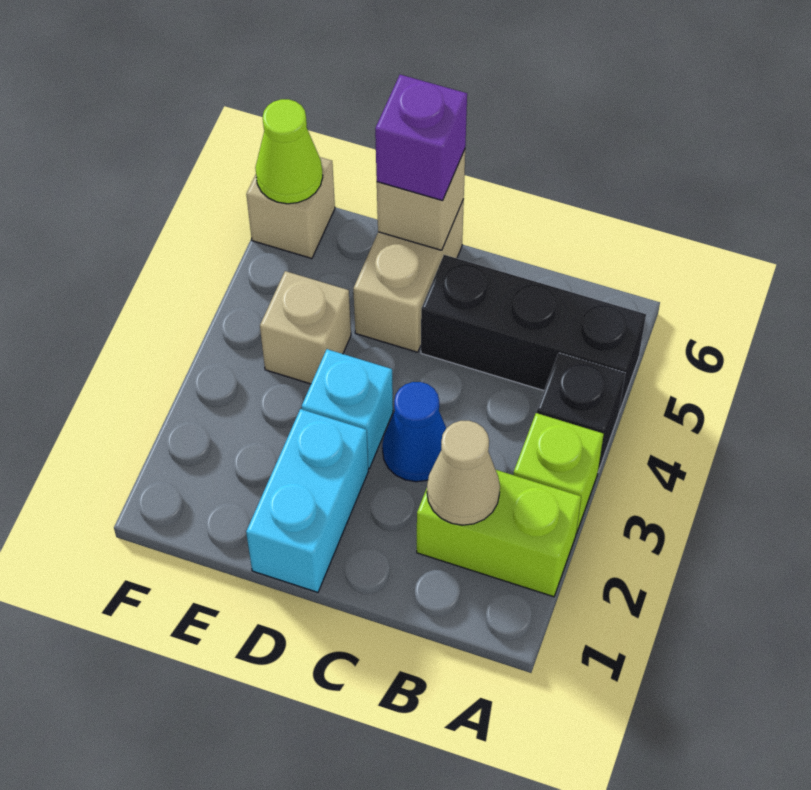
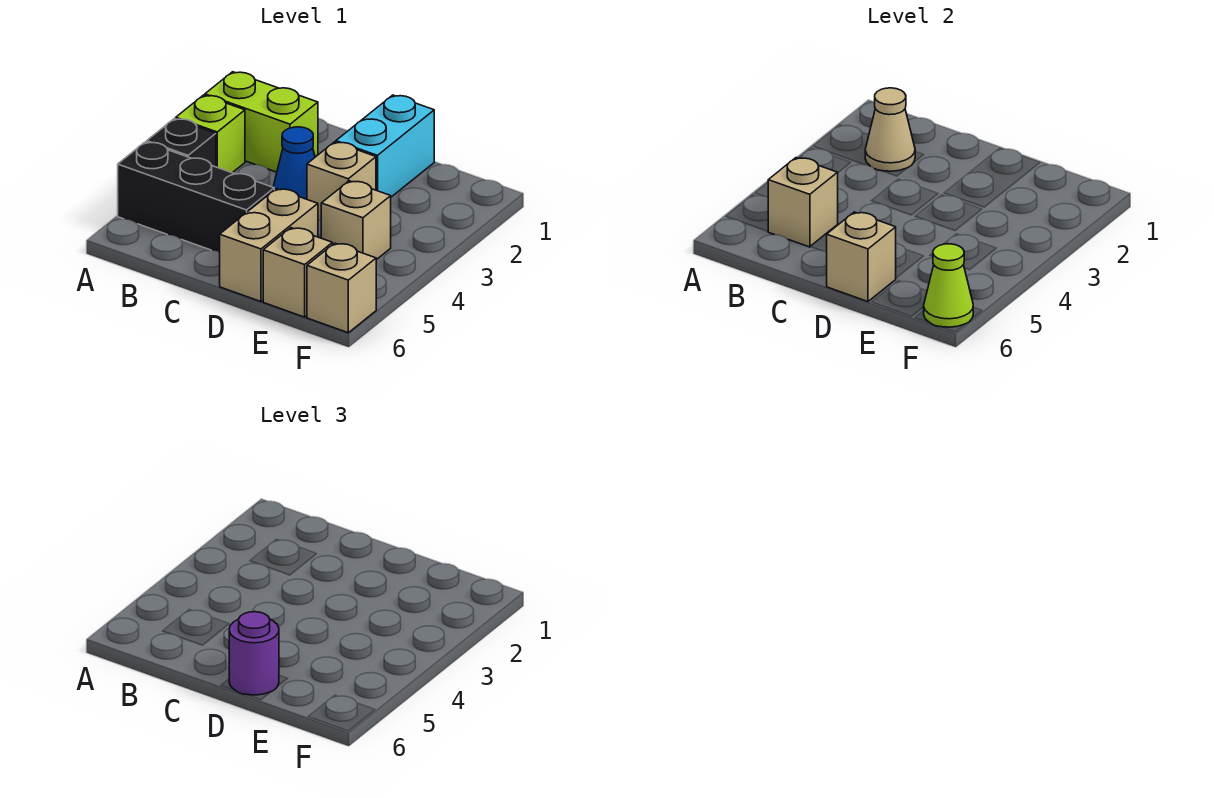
none -> tan brick B5 level 2
cyan brick D3 level 1 -> tan brick D3 level 1
purple brick D6 level 3 -> purple round brick D6 level 3
none -> tan brick E6 level 1

